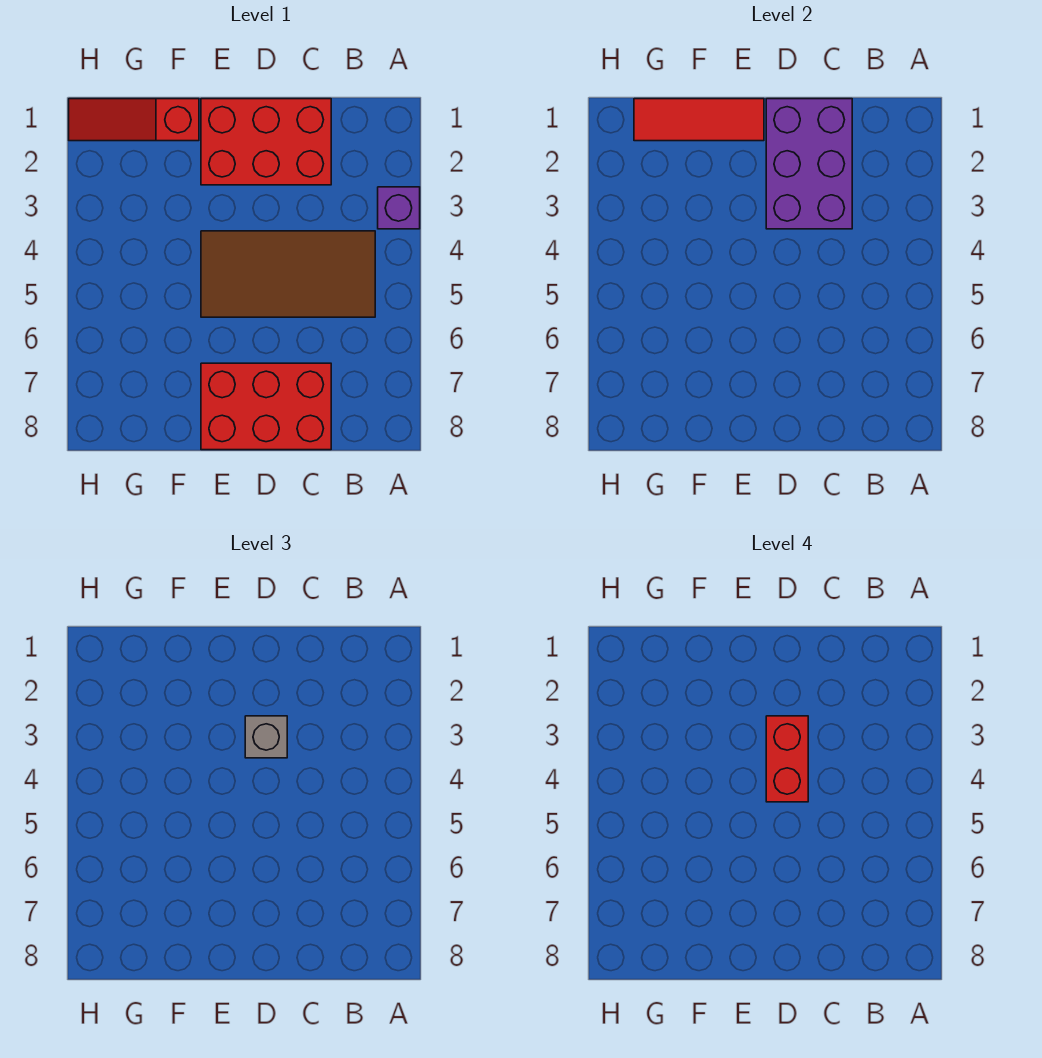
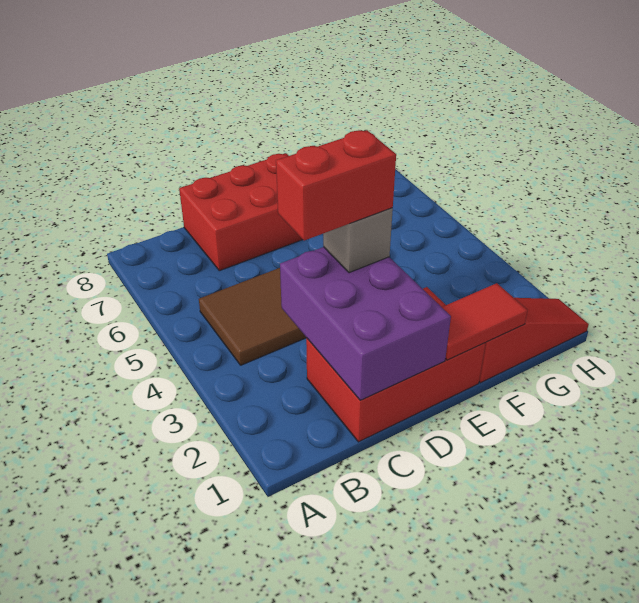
purple brick A3 level 1 -> none
red brick D3:D4 level 4 -> red brick C3:D3 level 4
red tile E1:G1 level 2 -> red tile E1:F1 level 2

